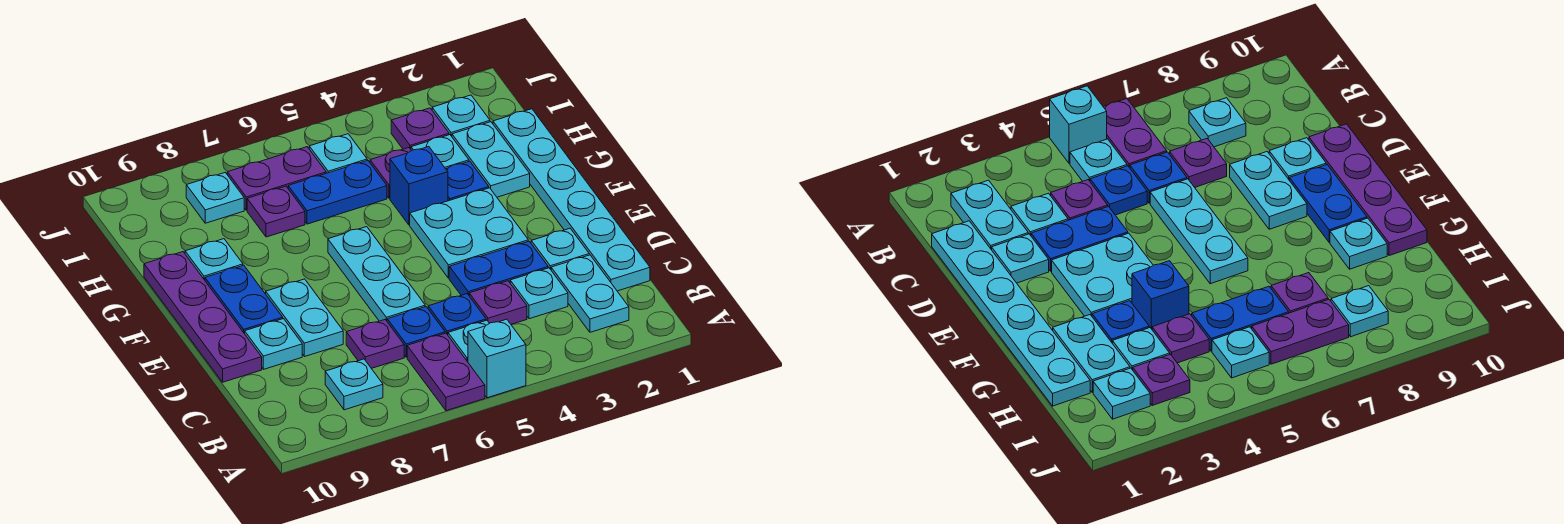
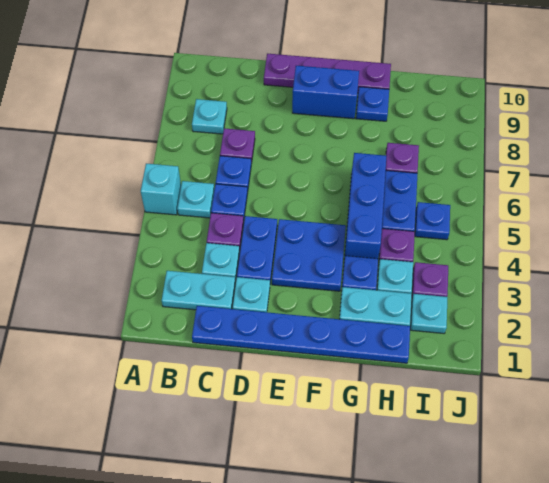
purple plate A6:B6 level 1 -> none
cyan plate C1:H1 level 1 -> blue plate C1:H1 level 1
cyan plate D6:F6 level 1 -> none
cyan plate D8:E8 level 1 -> none
cyan plate D9 level 1 -> none
cyan plate E3:F4 level 1 -> blue plate E3:F4 level 1
blue plate E9:F9 level 1 -> blue brick E9:F9 level 1
blue brick G4 level 1 -> blue brick G4:G6 level 1
cyan plate G9 level 1 -> blue plate G9 level 1
cyan plate I5 level 1 -> blue plate I5 level 1
purple plate I6:I7 level 1 -> none
cyan plate I8 level 1 -> none

